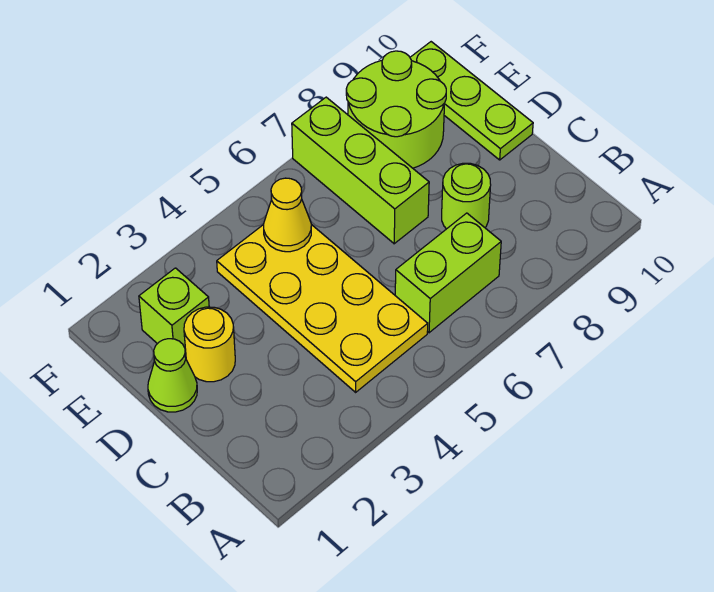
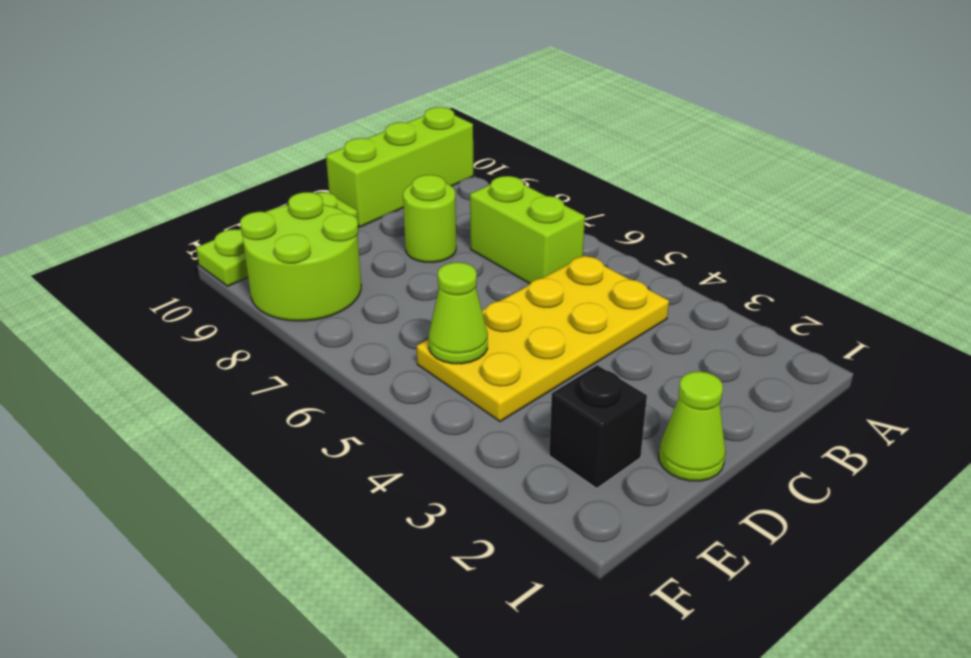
yellow round brick D2 level 1 -> none
lime brick D7:F7 level 1 -> lime brick A10:C10 level 1
lime brick E2 level 1 -> black brick E2 level 1
yellow cone E5 level 2 -> lime cone E5 level 2

